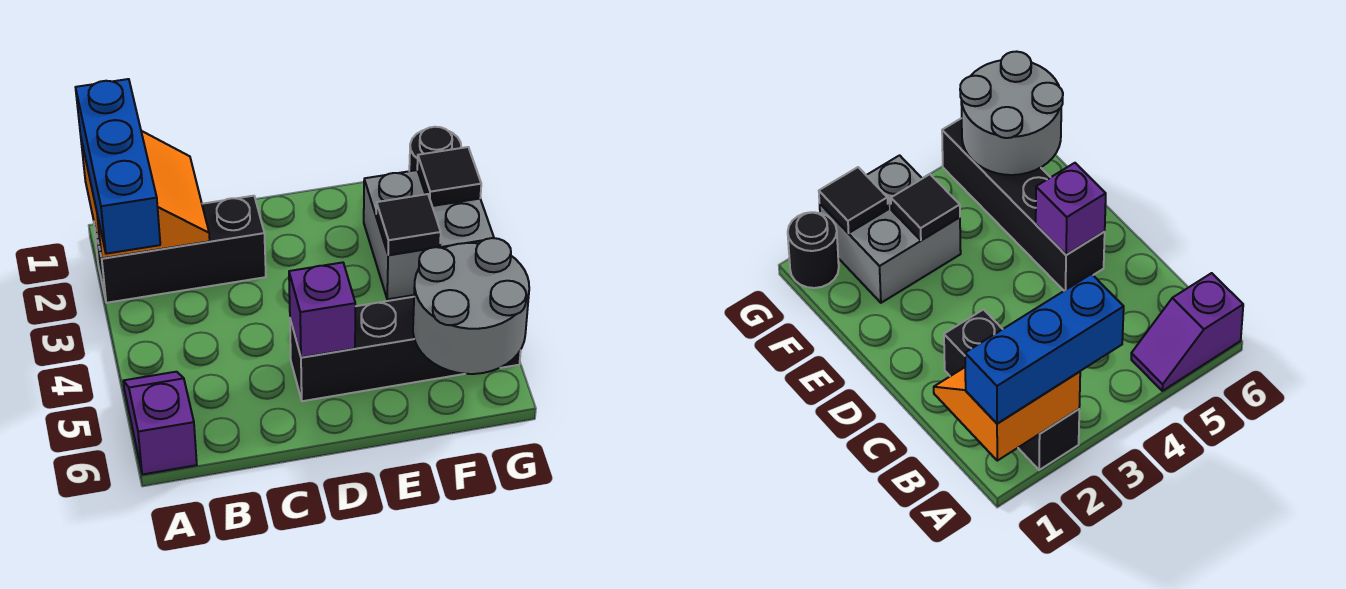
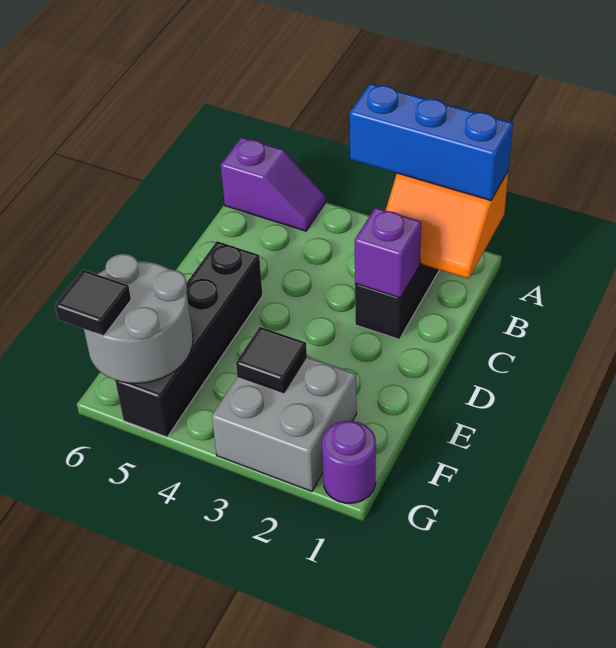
purple brick D5 level 2 -> purple brick C2 level 2
black round brick G1 level 1 -> purple round brick G1 level 1
black tile G2 level 2 -> black tile G6 level 3

